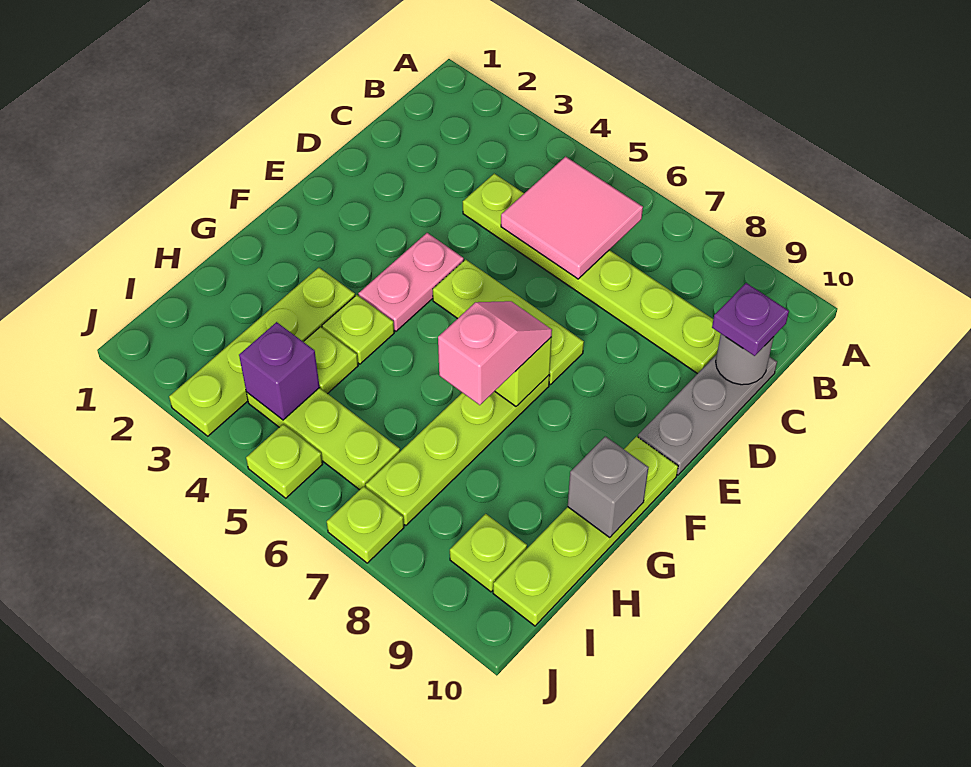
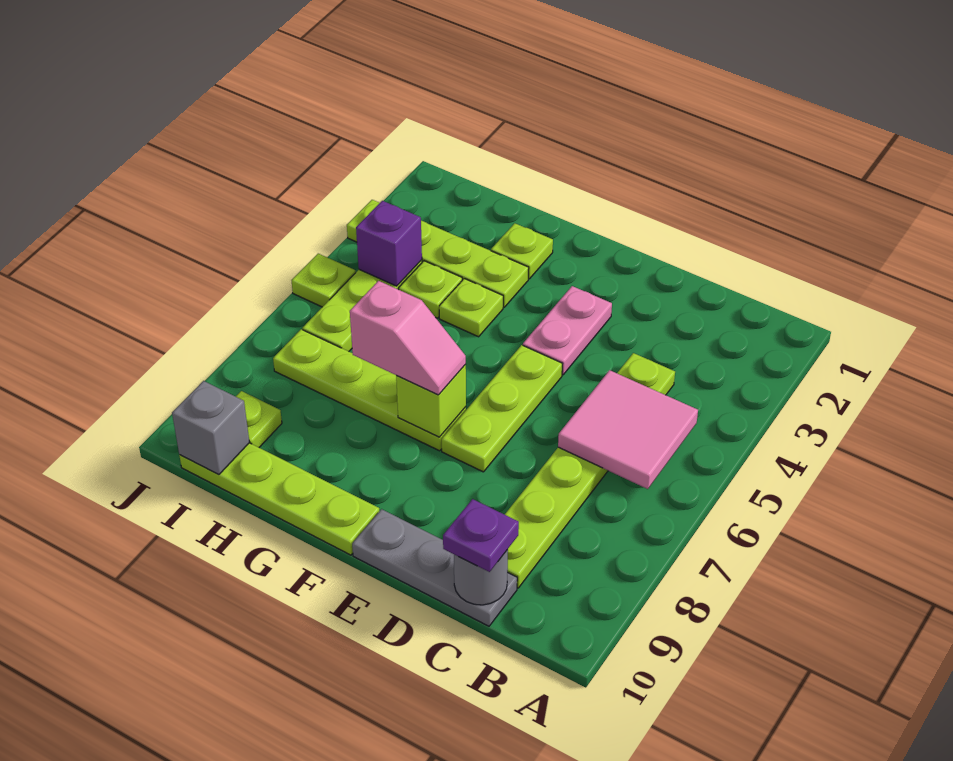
pink plate E4:F4 level 1 -> pink plate E3:E4 level 1
grey brick G10 level 2 -> grey brick I10 level 2
lime plate J7 level 1 -> lime plate G2 level 1

